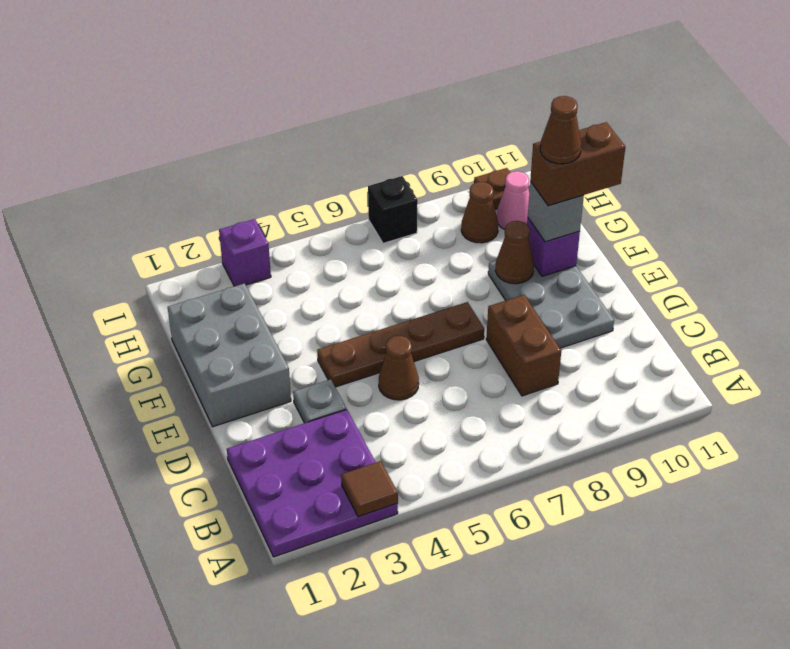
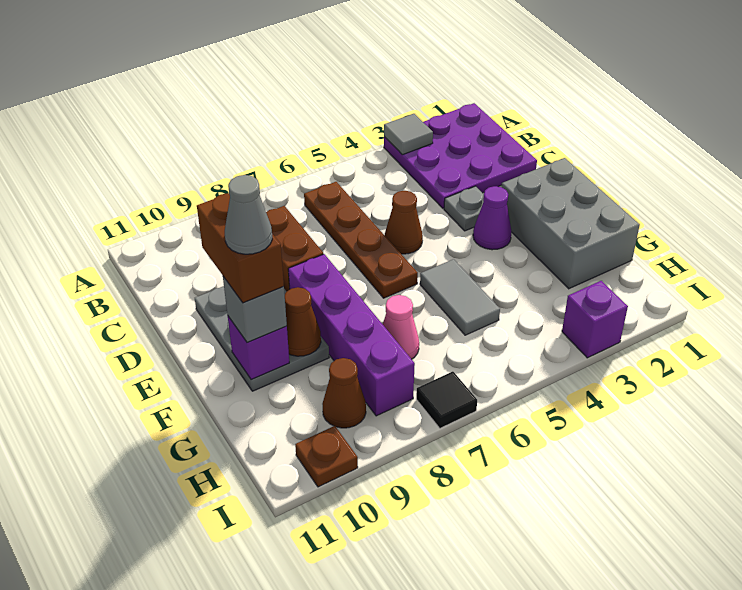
brown tile A3 level 2 -> grey tile A3 level 2
none -> purple cone E3 level 1
brown plate E4:E7 level 1 -> brown plate B6:E6 level 1
none -> purple brick E8:H8 level 1
none -> grey tile F5:G5 level 1
brown brick F10:F11 level 4 -> brown brick E10:F10 level 4
brown cone F10 level 5 -> grey cone F10 level 5
pink cone H10 level 1 -> pink cone G7 level 1
black brick I7 level 1 -> black tile I7 level 1

